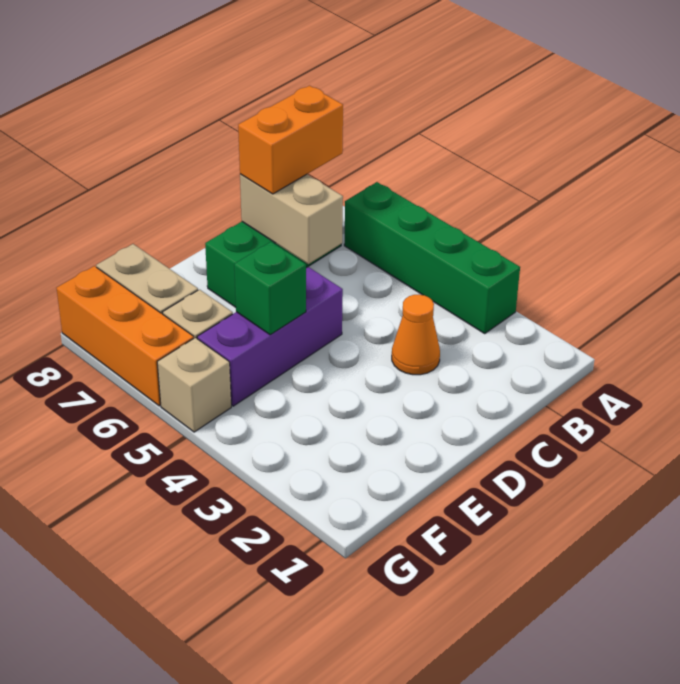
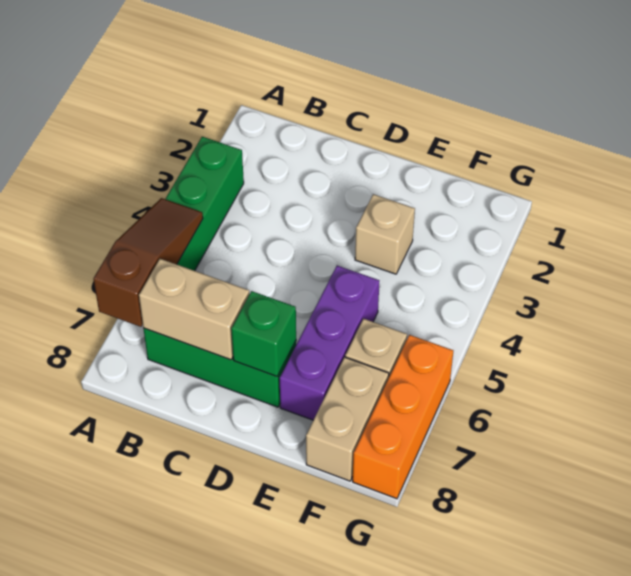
none -> brown slope A5:A7 level 2 top 7
orange brick B7:C7 level 3 -> none
orange cone C3 level 1 -> none
tan brick C6:C7 level 2 -> tan brick B7:C7 level 2
purple brick D5:F5 level 1 -> purple brick E5:E7 level 1
green brick E5 level 2 -> green brick D7 level 2
tan brick G5 level 1 -> tan brick E3 level 1

